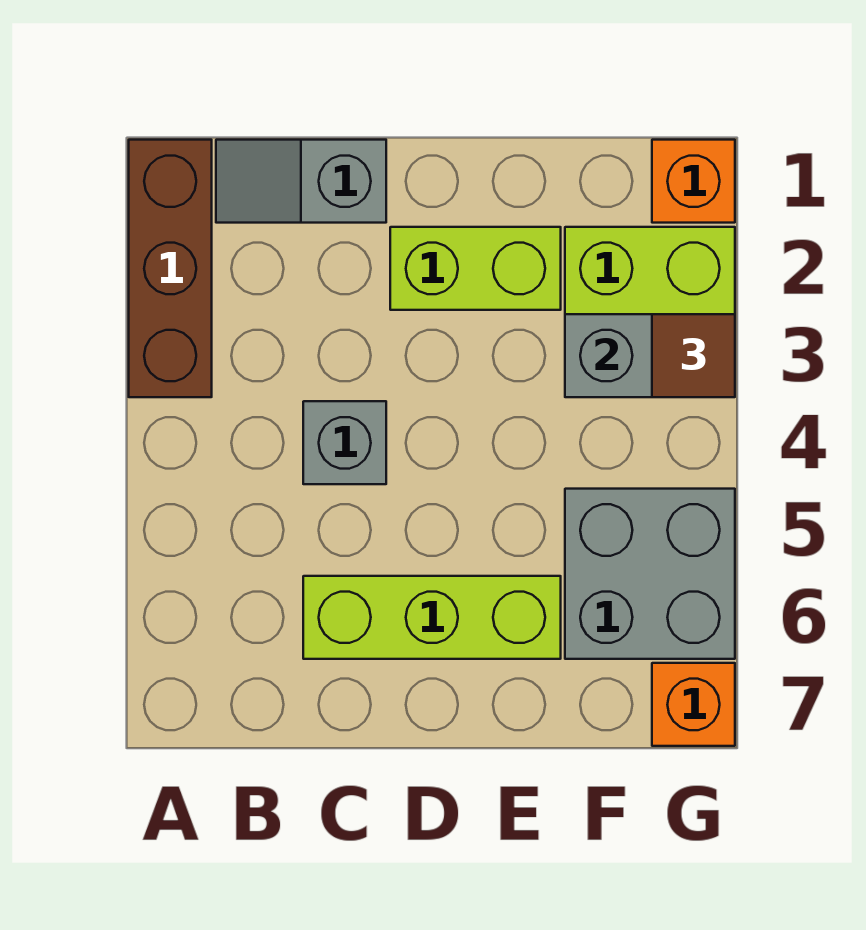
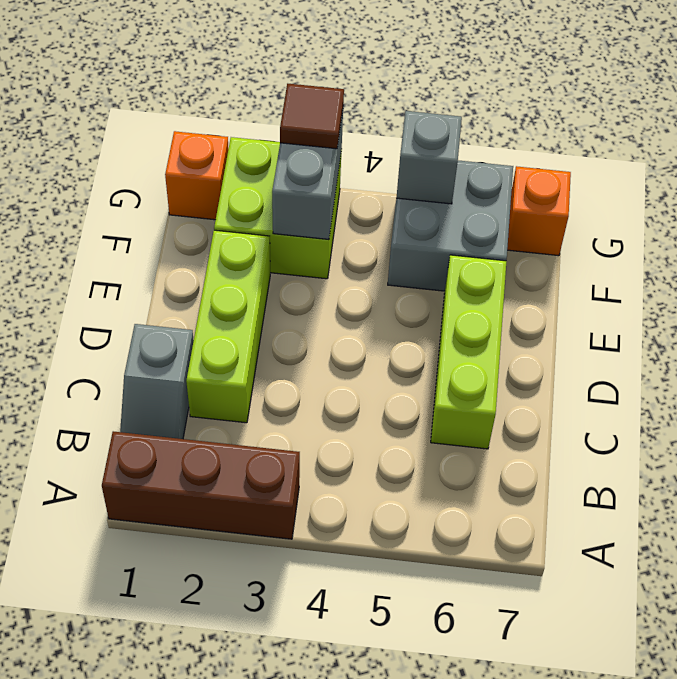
grey brick C4 level 1 -> grey brick G5 level 2
lime brick D2:E2 level 1 -> lime brick C2:E2 level 1

